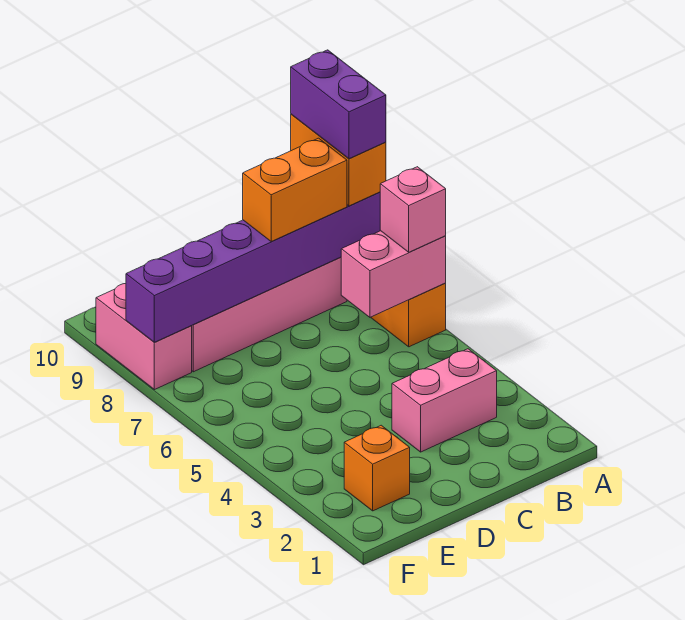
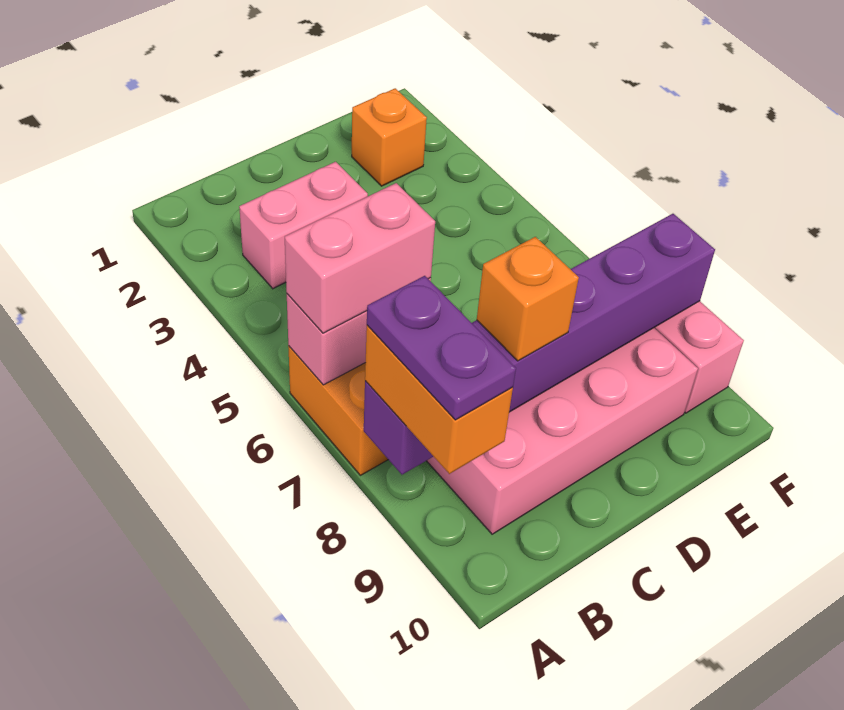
pink brick A6 level 3 -> pink brick A6:B6 level 3
purple brick A8:A9 level 4 -> purple plate A8:A9 level 4
orange brick B8:C8 level 3 -> orange brick C8 level 3

